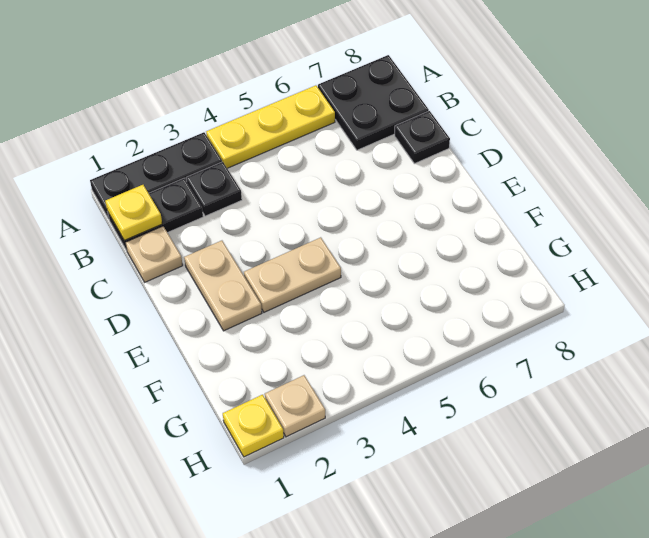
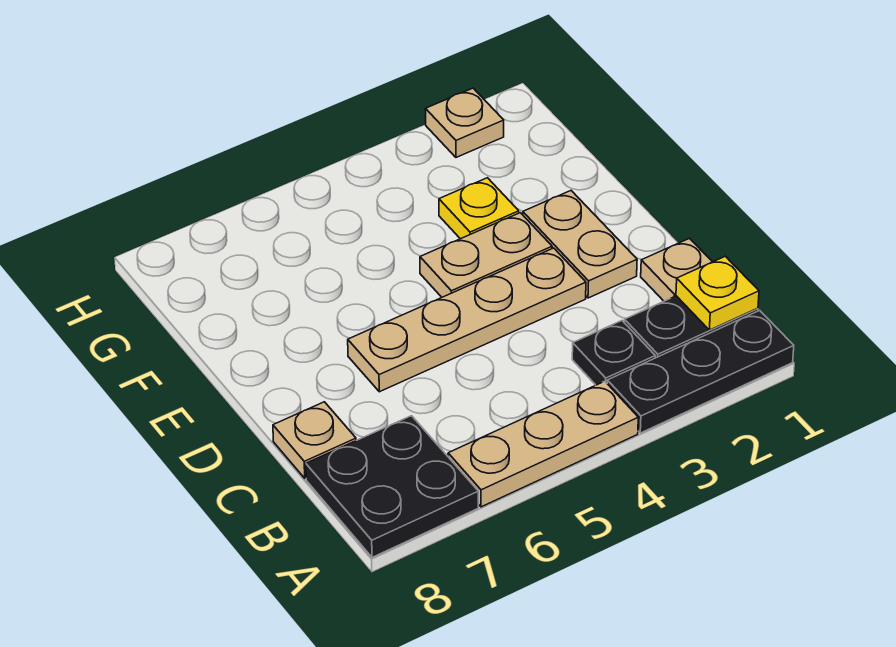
yellow plate A4:A6 level 1 -> tan plate A4:A6 level 1
black plate C8 level 1 -> tan plate C8 level 1
none -> tan plate D3:D6 level 1
yellow plate H1 level 1 -> yellow plate F3 level 1

